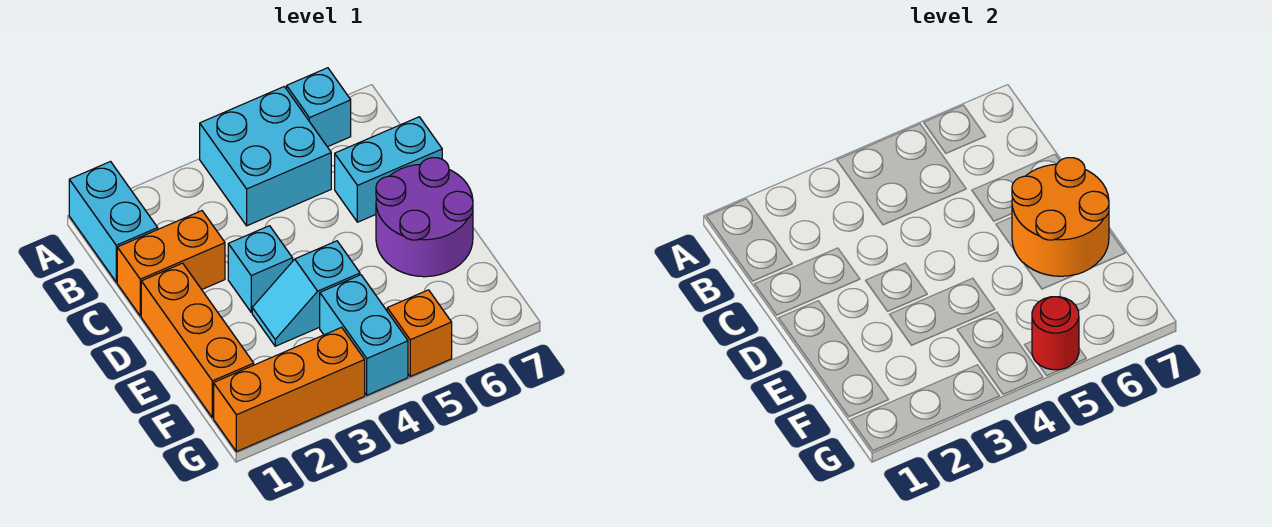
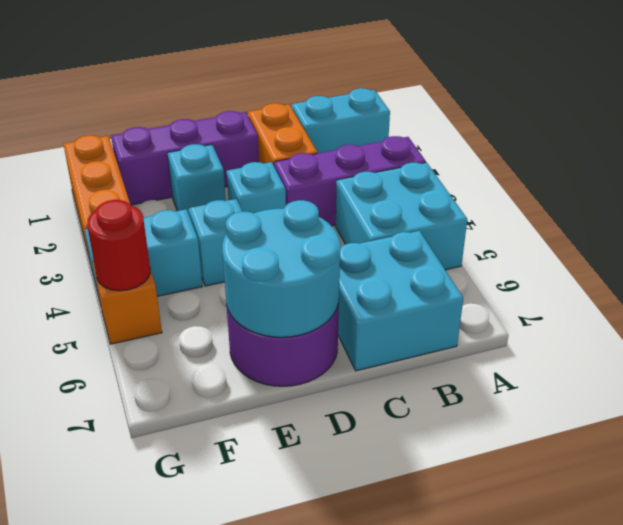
none -> purple brick A3:C3 level 1
cyan brick A6 level 1 -> cyan brick E2 level 1
cyan brick C6:C7 level 1 -> cyan brick B6:C7 level 1
orange brick D1:F1 level 1 -> purple brick D1:F1 level 1
orange round brick D6:E7 level 2 -> cyan round brick D6:E7 level 2

